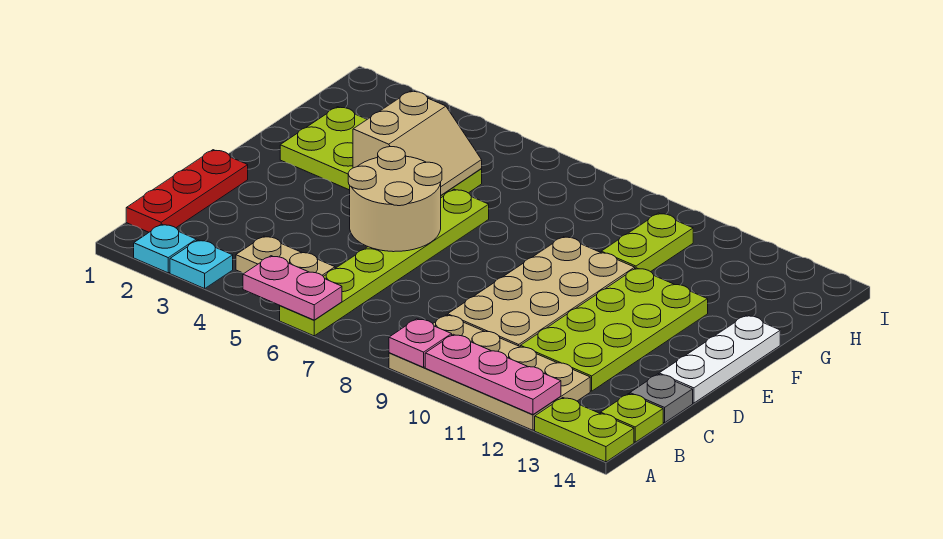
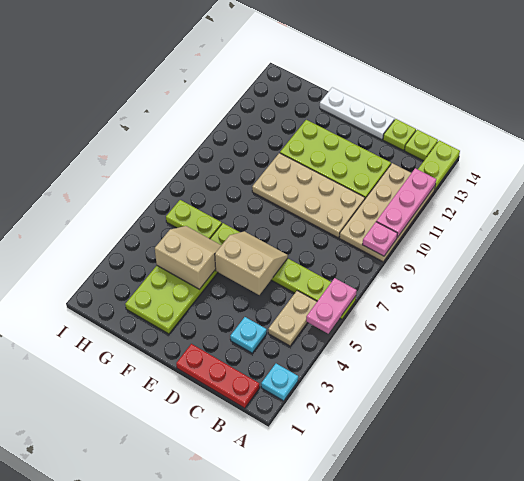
cyan plate A3 level 1 -> cyan plate C3 level 1
grey plate C14 level 1 -> lime plate C14 level 1
tan round brick D5:E6 level 2 -> tan slope D5:E6 level 2 top 5
lime plate G10:H10 level 1 -> lime plate G6:H6 level 1

